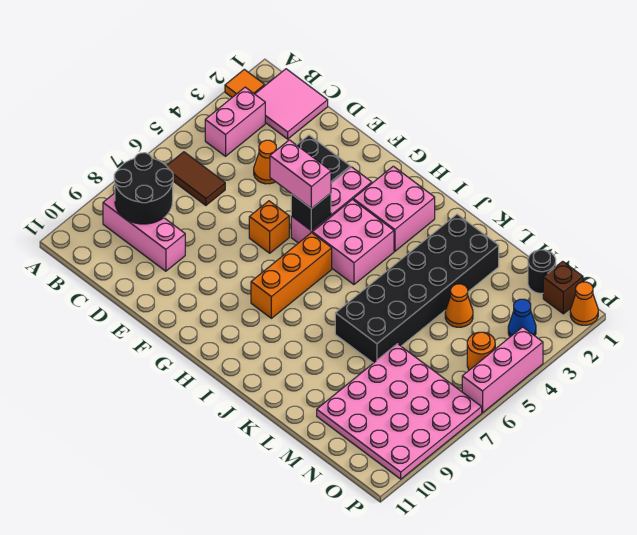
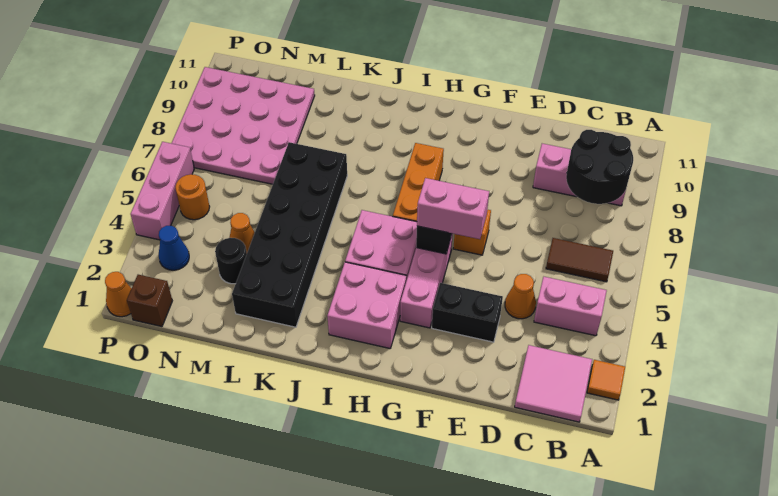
pink brick B3:B4 level 1 -> pink brick B4:C4 level 1
black round brick N1 level 1 -> black round brick M3 level 1

